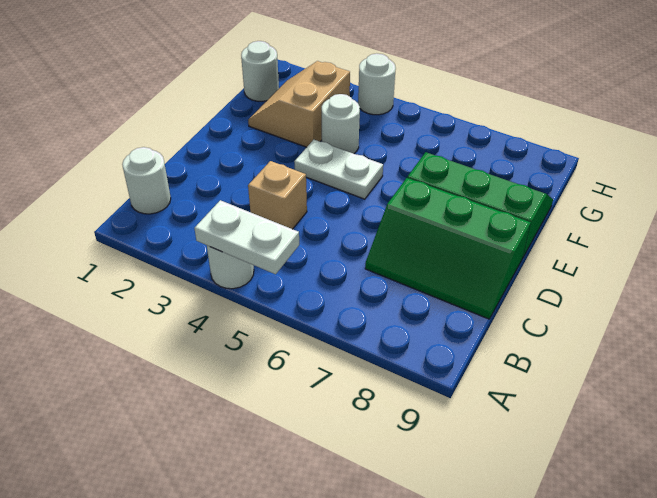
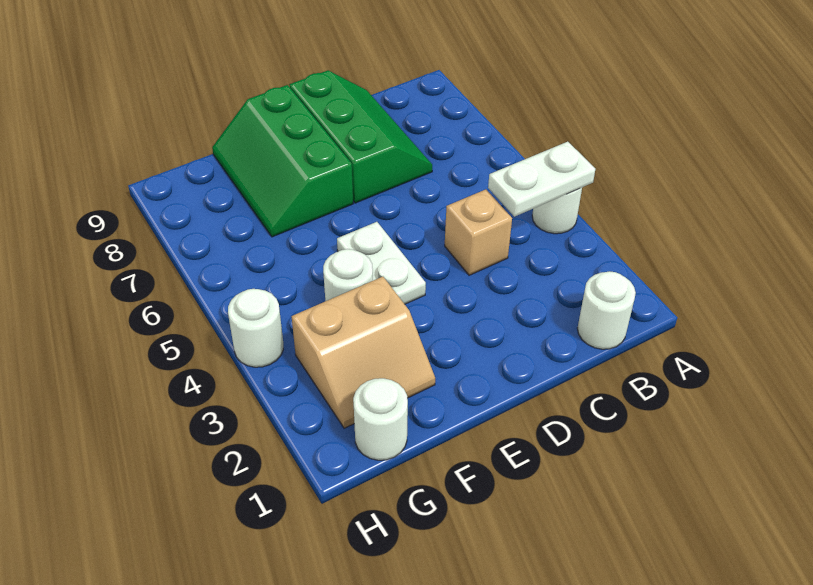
white plate A4:A5 level 2 -> white plate A4:B4 level 2

